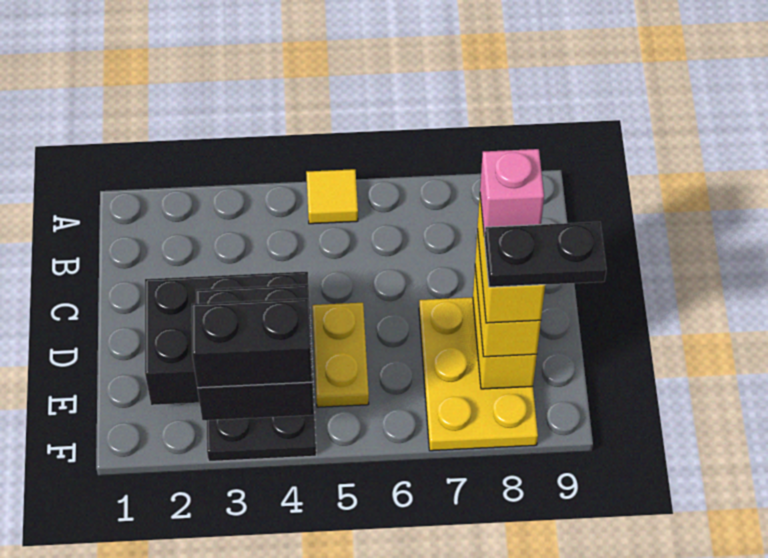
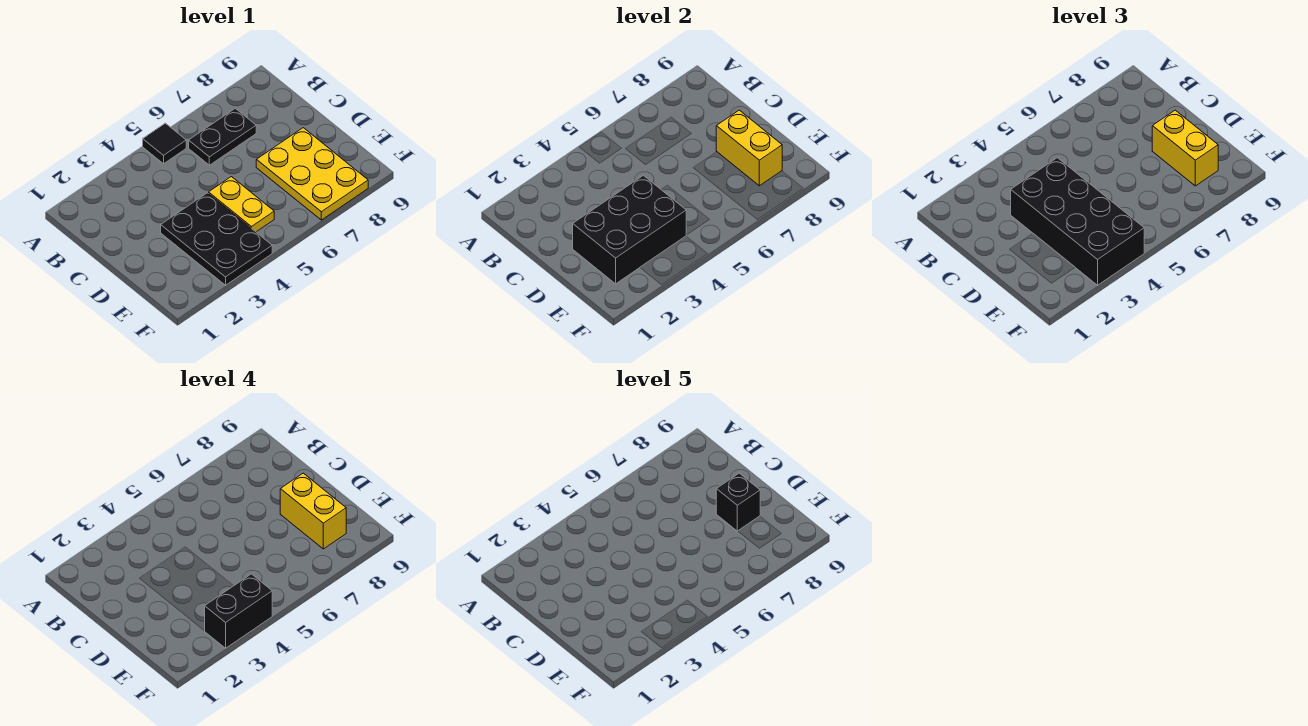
yellow tile A5 level 1 -> black tile A5 level 1
pink brick D8 level 5 -> black brick D8 level 5
black brick E3:F4 level 3 -> black brick C3:F4 level 3
black plate E8:E9 level 5 -> black plate B6:B7 level 1

